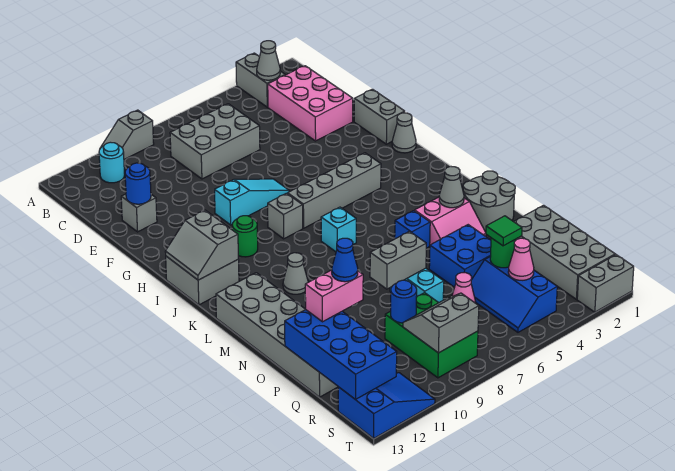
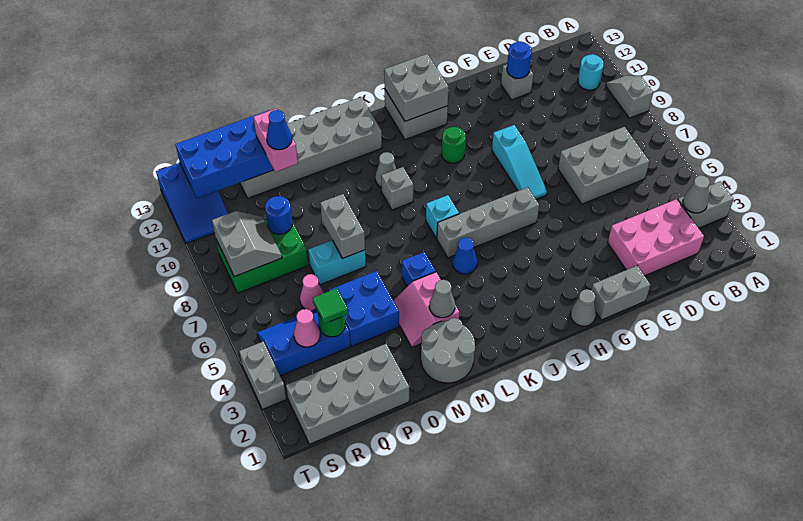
grey brick C6:D8 level 1 -> grey brick C6:E7 level 1
grey brick I4:I7 level 1 -> grey brick H6:K6 level 1
grey brick I8 level 1 -> grey brick L9 level 1
grey slope I12:J13 level 2 top 12 -> grey brick I12:J13 level 2
none -> blue cone K5 level 1
grey brick T1:T2 level 1 -> grey brick T3:T4 level 1

